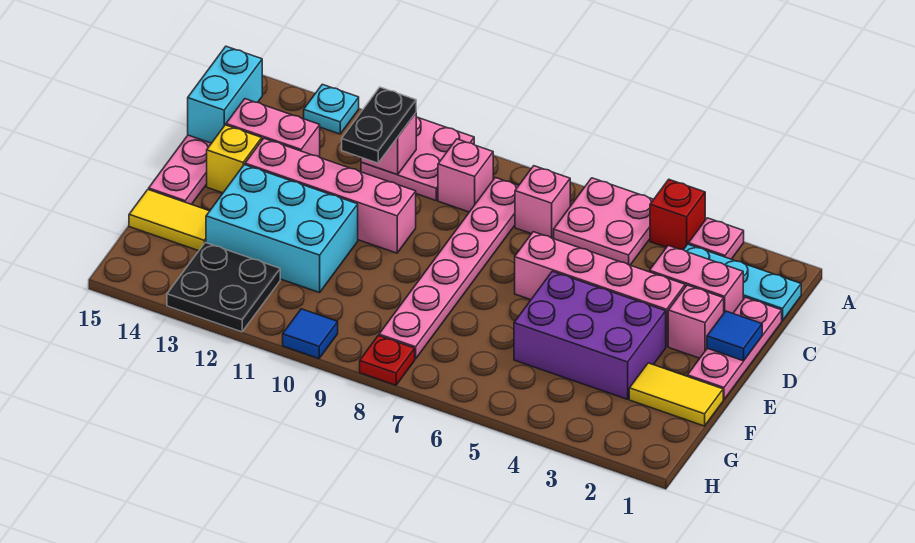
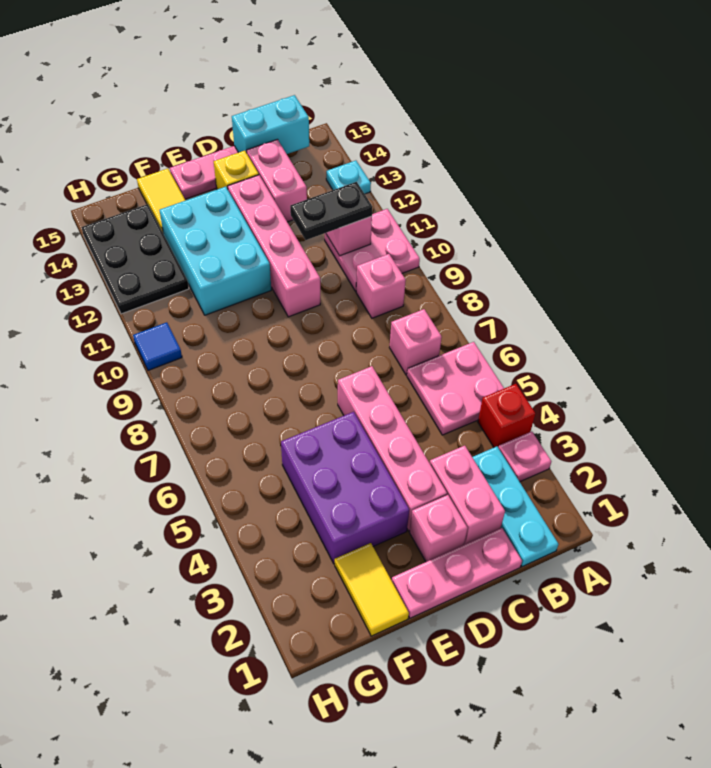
pink plate B8:G8 level 1 -> none
blue tile D1 level 2 -> none
black plate G12:H13 level 1 -> black plate G12:H14 level 1
red plate H8 level 1 -> none

